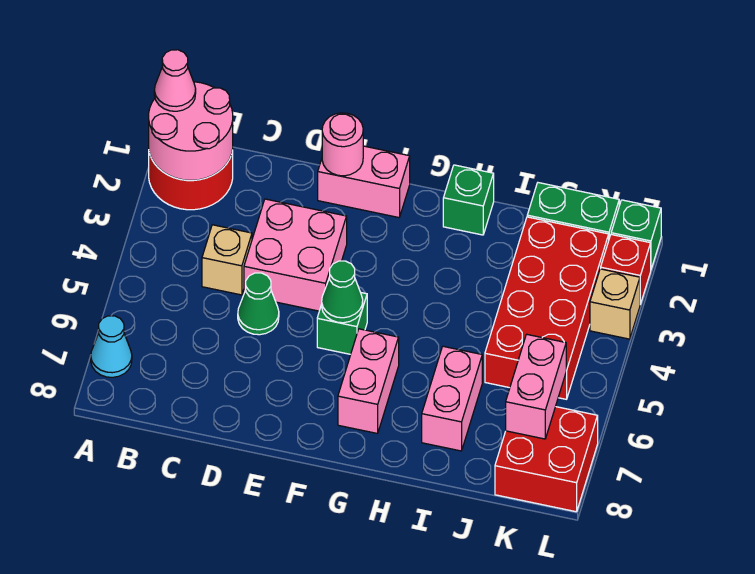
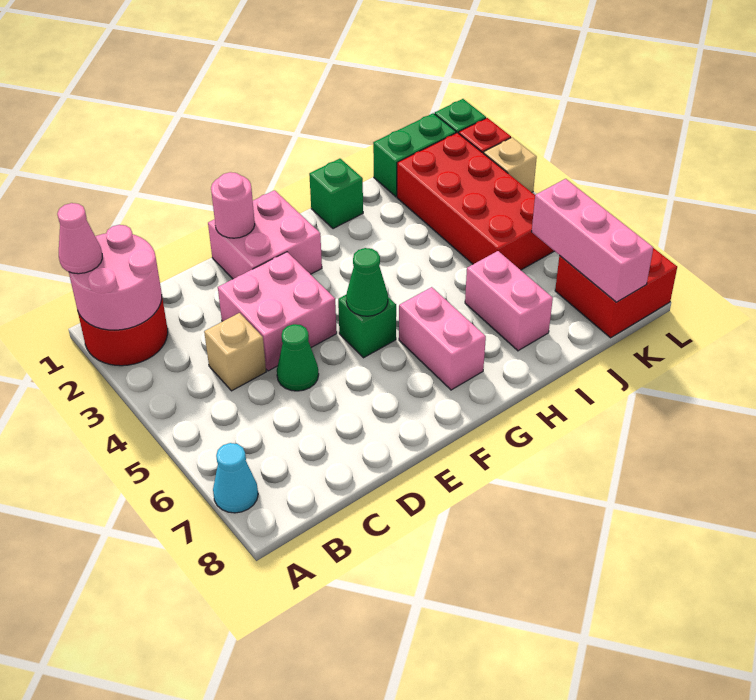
pink brick E1:F1 level 1 -> pink brick E1:F2 level 1
pink brick K6:K7 level 2 -> pink brick K6:K8 level 2

